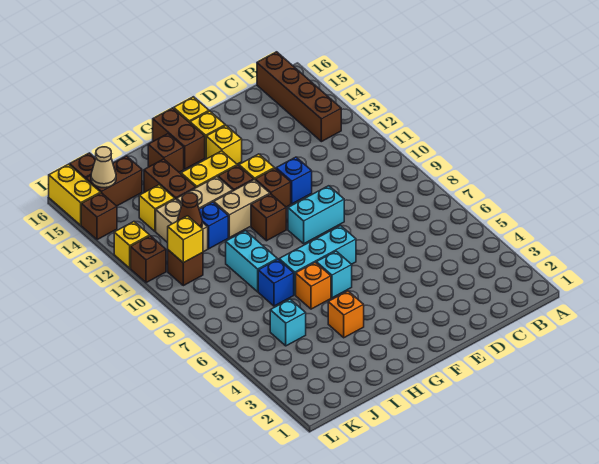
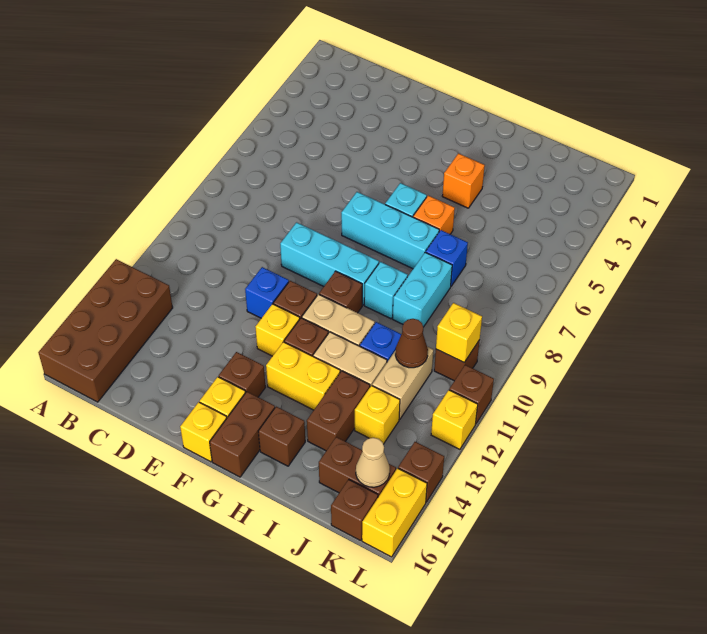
brown brick B13:B16 level 1 -> brown brick A13:B16 level 1
cyan brick E9:F9 level 1 -> cyan brick E9:G9 level 1
yellow brick F14 level 1 -> brown brick F14 level 1
cyan brick J5 level 1 -> cyan brick H9 level 1

